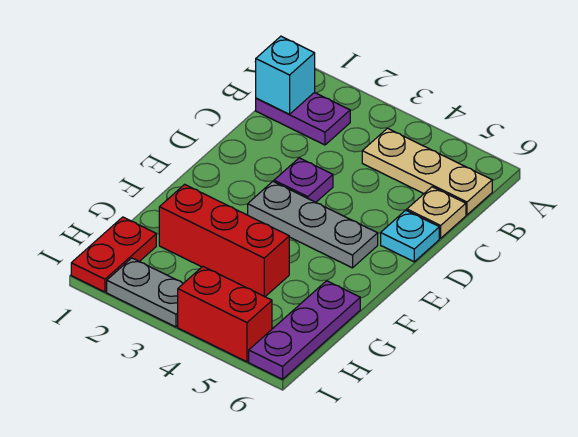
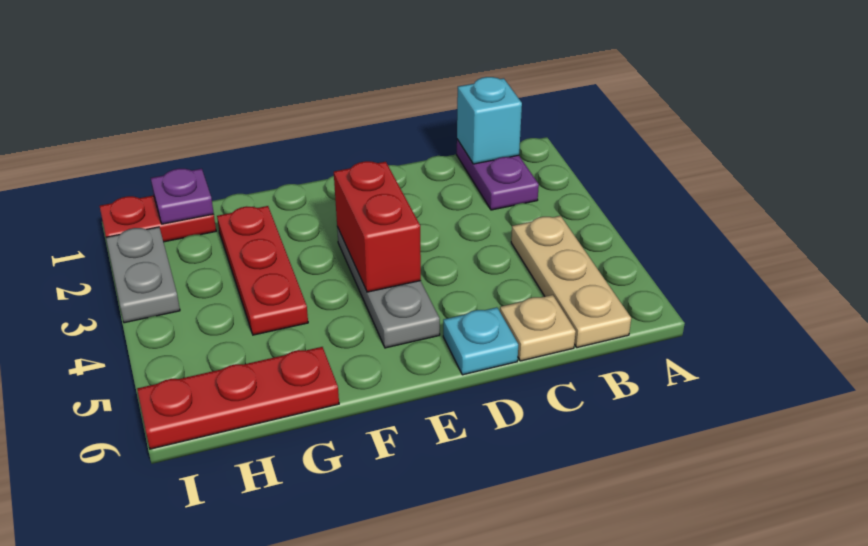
purple plate D3 level 1 -> purple plate H1 level 2
red brick G2:G4 level 1 -> red plate G2:G4 level 1
purple plate G6:I6 level 1 -> red plate G6:I6 level 1
red brick I4:I5 level 1 -> red brick E3:E4 level 2

